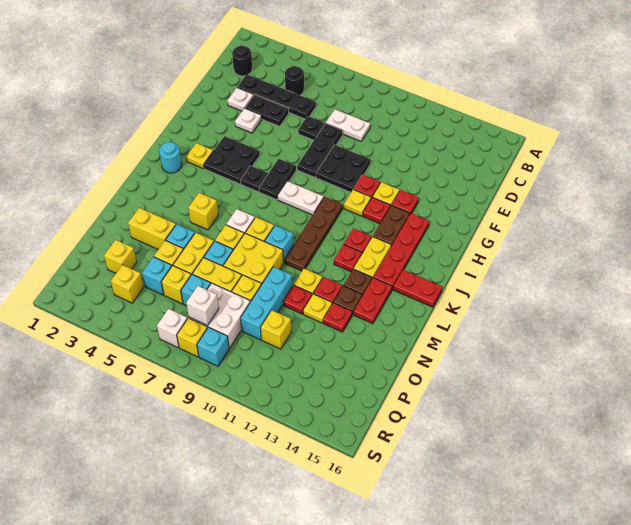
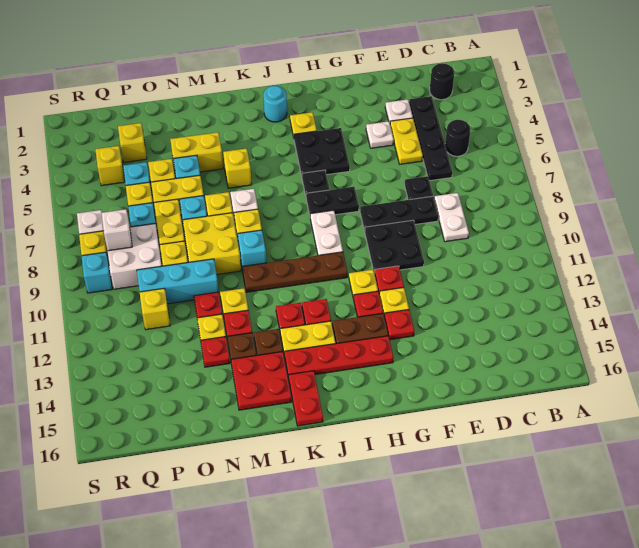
black plate E4:E5 level 1 -> yellow plate E4:E5 level 1
red plate L14:M14 level 1 -> red plate L14:M15 level 1
yellow brick N3:N4 level 1 -> yellow brick M4:N4 level 1

